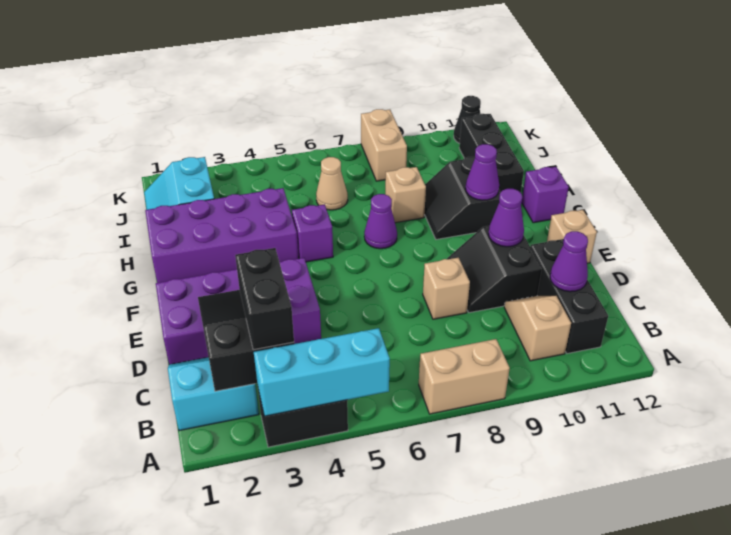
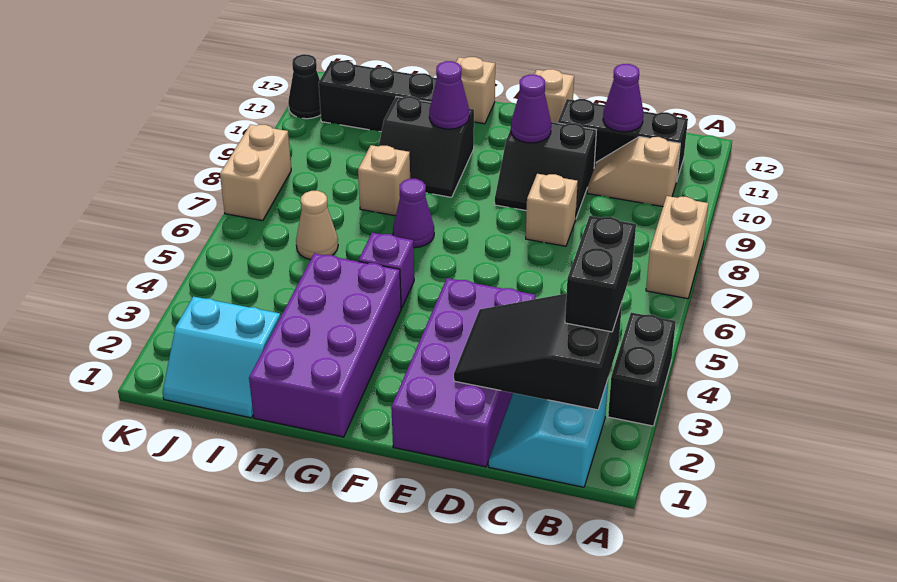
cyan brick A3:A5 level 2 -> none
black brick B3:C3 level 3 -> black brick B3:B4 level 3
purple brick G12 level 1 -> tan brick G12 level 1
tan brick J8:K8 level 1 -> tan brick K7:K8 level 1

